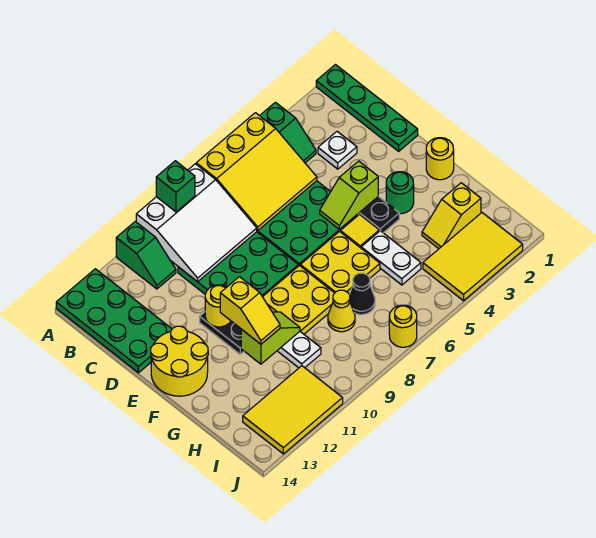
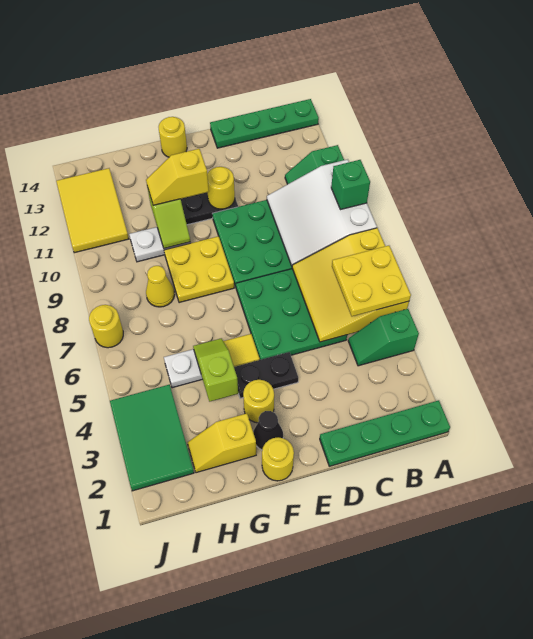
green plate A13:D14 level 1 -> green plate A14:D14 level 1
white plate C3 level 1 -> none
lime slope E4:E5 level 2 top 4 -> lime slope G4:G5 level 2 top 4
yellow round brick E13:F14 level 1 -> yellow round brick F14 level 1
green round brick F3 level 1 -> yellow round brick F3 level 1
yellow plate F6:G7 level 1 -> yellow plate A5:B6 level 3
yellow slope H2:H3 level 1 top 2 -> yellow slope G2:H2 level 1 top G
black cone H7 level 1 -> black cone F2 level 1
yellow tile I2:J4 level 1 -> green tile I2:J4 level 1

